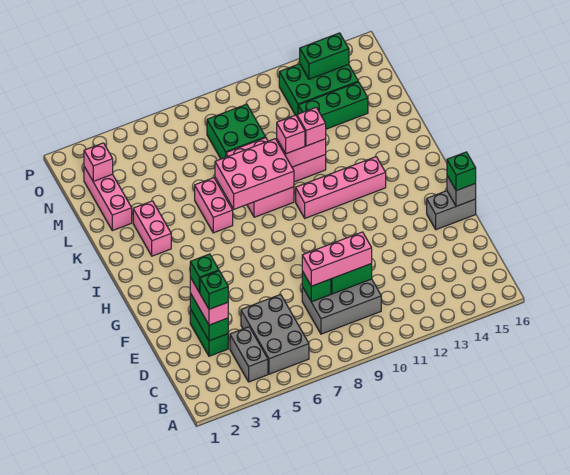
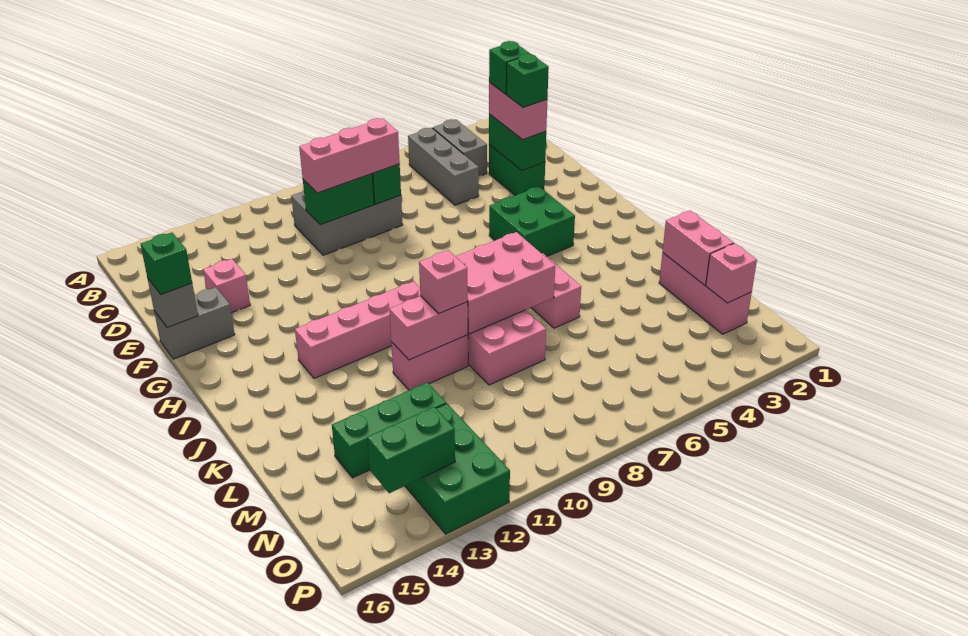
grey brick B5:D6 level 1 -> grey brick B5:D5 level 1
pink brick J3:K3 level 1 -> pink brick L2:M2 level 2
pink brick K11 level 3 -> pink brick E14 level 1
green brick M8:N9 level 1 -> green brick G4:H5 level 1
green brick N12:O14 level 1 -> green brick N12:P13 level 1

